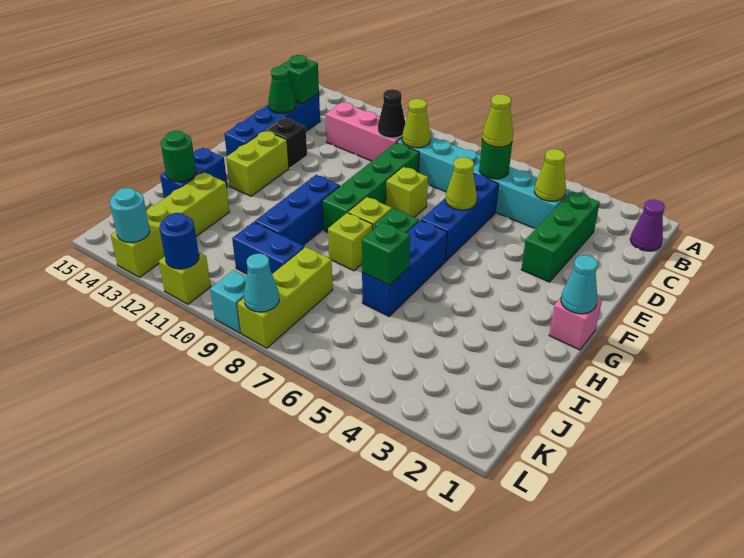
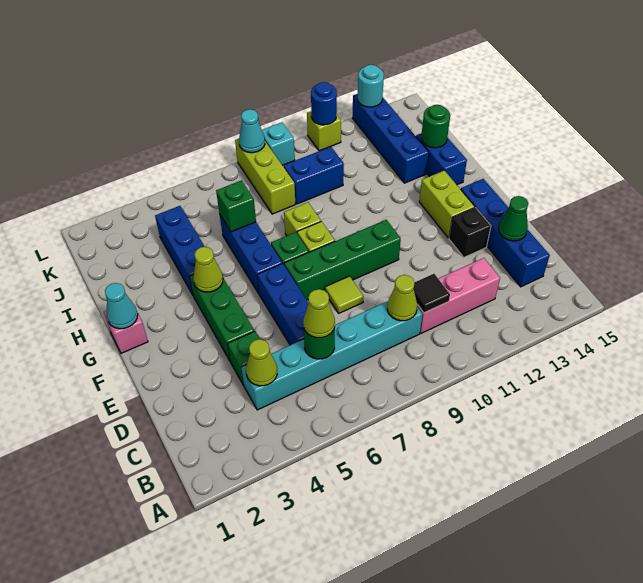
purple cone B1 level 1 -> none
green brick C3:E3 level 1 -> green brick E4:G4 level 1
black cone C10 level 2 -> black tile C10 level 2
green brick C14 level 2 -> green brick D4 level 1
green brick D9:G9 level 1 -> green brick F7:F10 level 1
lime cone E6 level 2 -> lime cone G4 level 2
lime brick E8 level 1 -> lime tile E8 level 1
blue brick G10:I10 level 1 -> blue brick H4:J4 level 1
lime brick I13:L13 level 1 -> blue brick I13:L13 level 1

